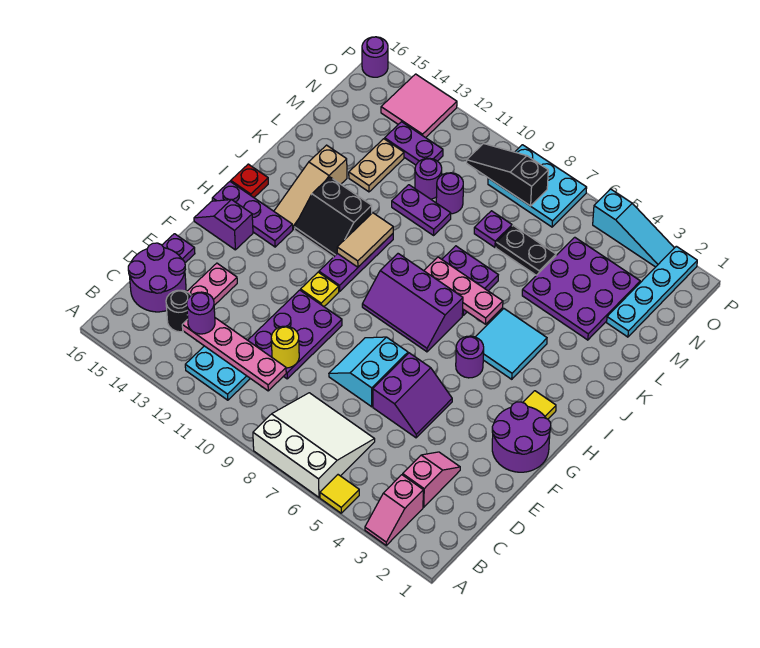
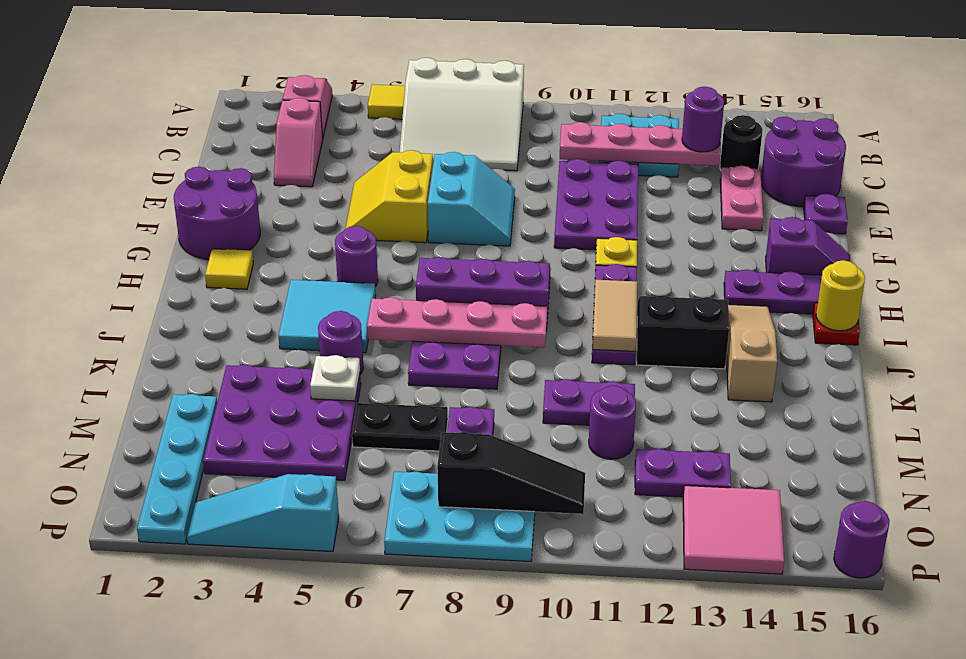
yellow round brick D10 level 2 -> yellow round brick I16 level 2
purple slope E5:F6 level 1 top 6 -> yellow slope E5:F6 level 1 top 6
pink plate J6:J8 level 2 -> pink plate J6:J9 level 2
none -> white plate L5 level 2
tan plate L13:M13 level 1 -> none
purple round brick M10 level 1 -> purple round brick K5 level 1

